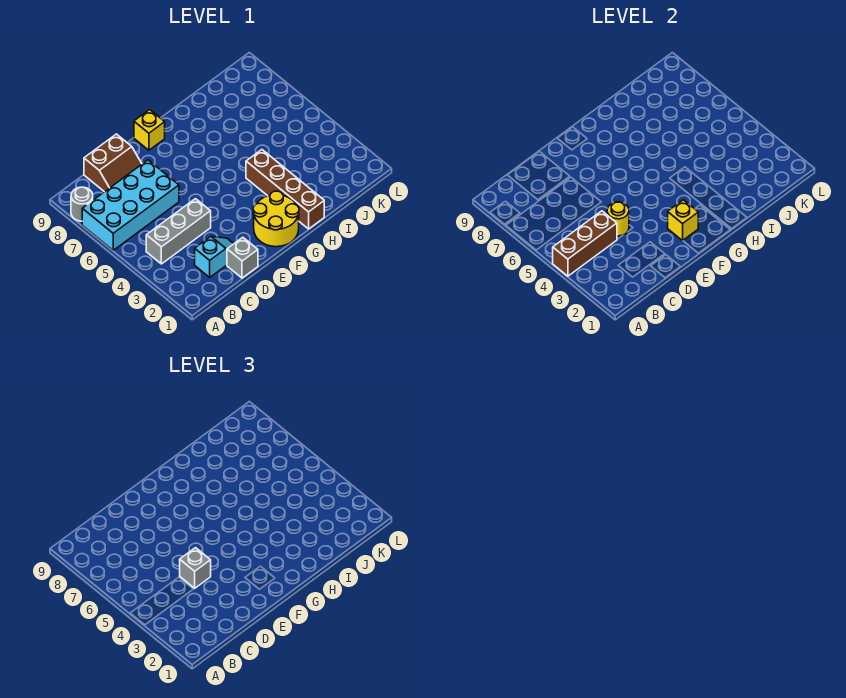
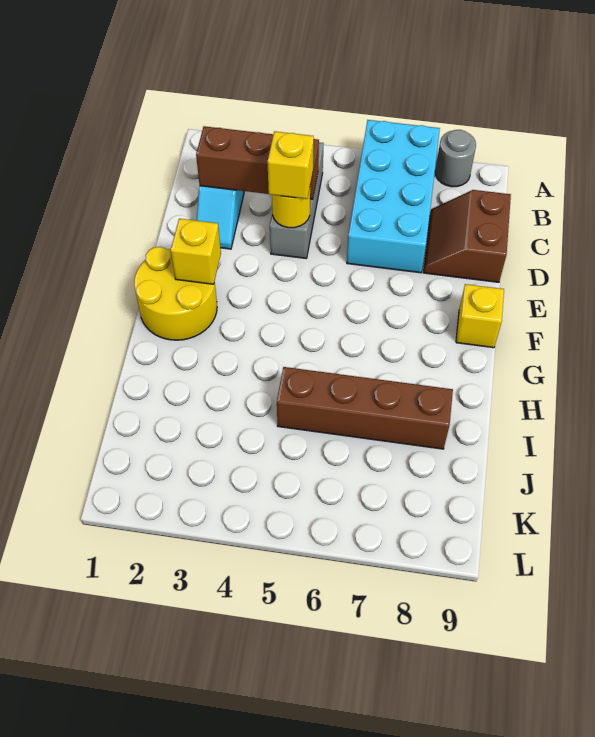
brown brick A4:C4 level 2 -> brown brick C2:C4 level 2
grey brick D1 level 1 -> none
grey brick D4 level 3 -> yellow brick D4 level 3
brown brick H1:H4 level 1 -> brown brick I5:I8 level 1

